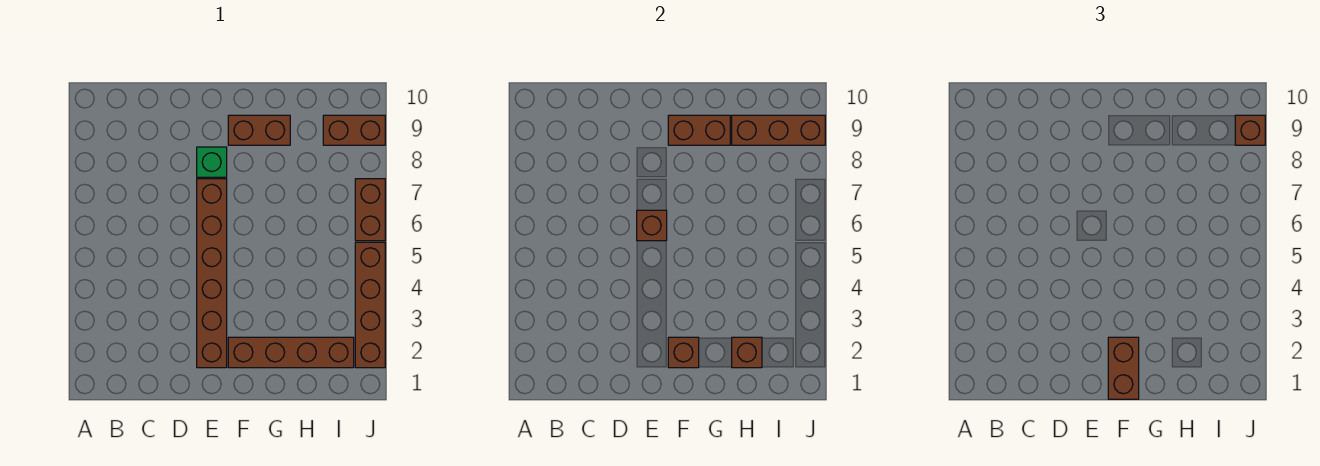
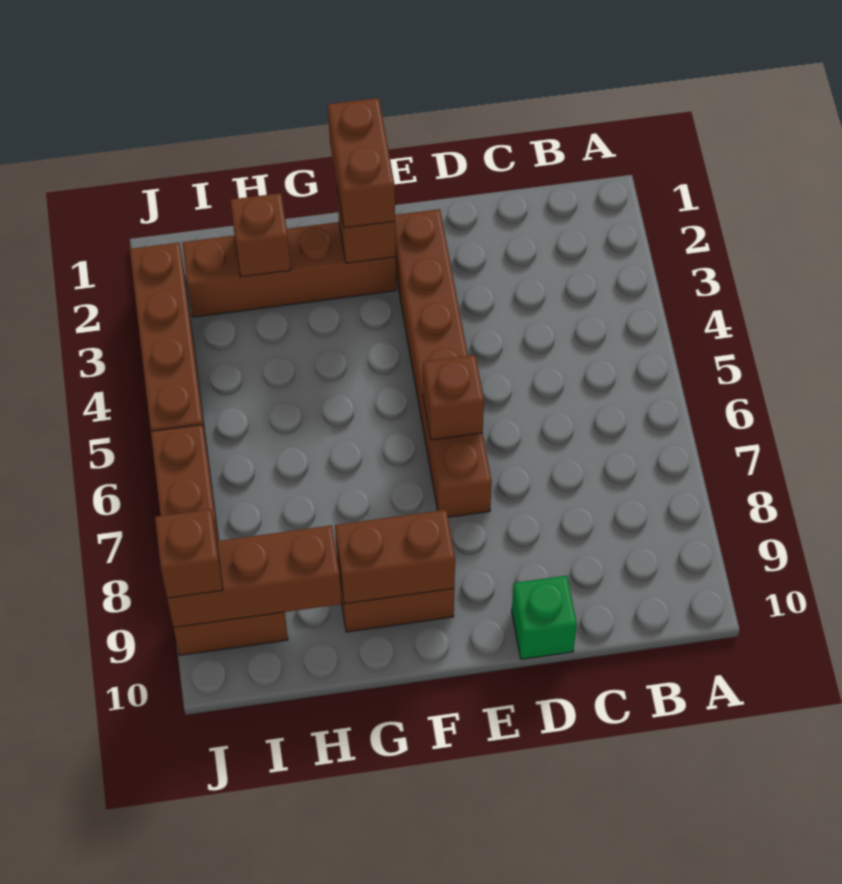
green brick E8 level 1 -> green brick D10 level 1

